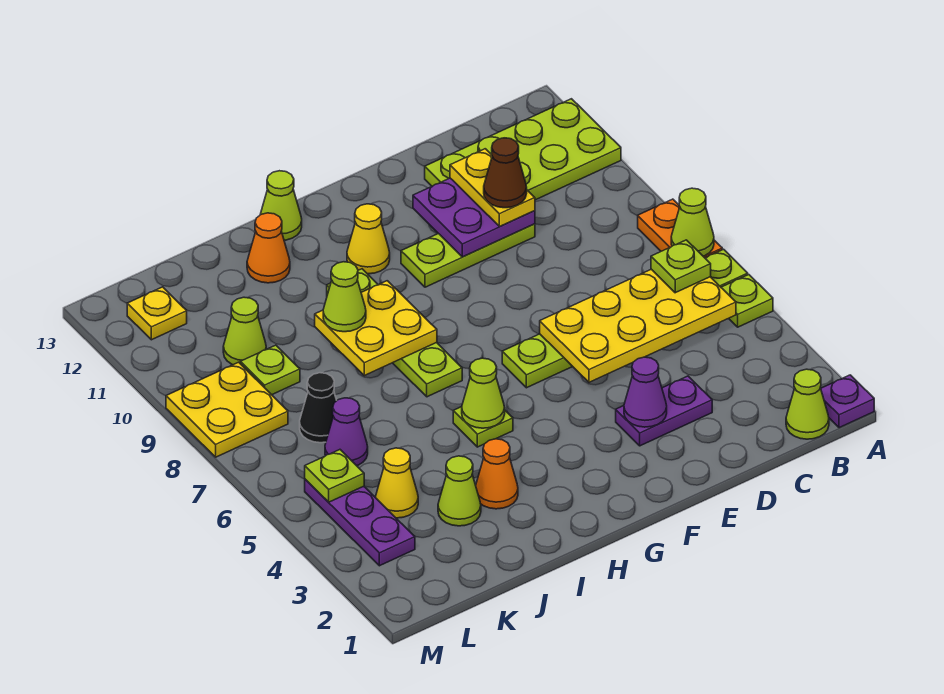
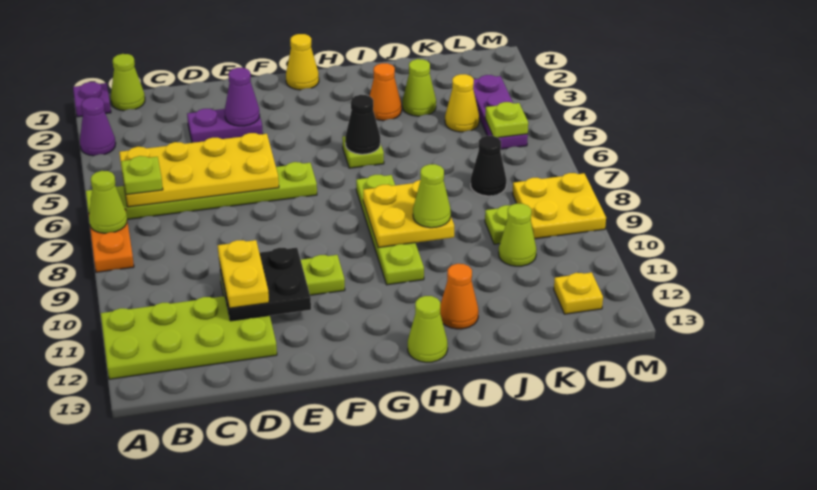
lime plate A5 level 1 -> none
purple plate D10:E11 level 2 -> black plate D10:E11 level 2
brown cone D10 level 4 -> none
yellow cone G11 level 1 -> yellow cone G1 level 1
lime cone H5 level 2 -> black cone H5 level 2
purple cone K6 level 1 -> purple cone A3 level 1

